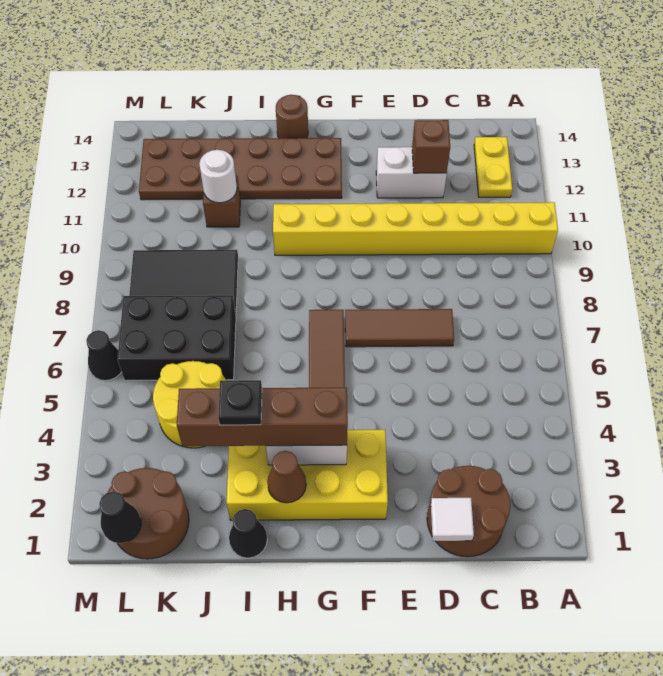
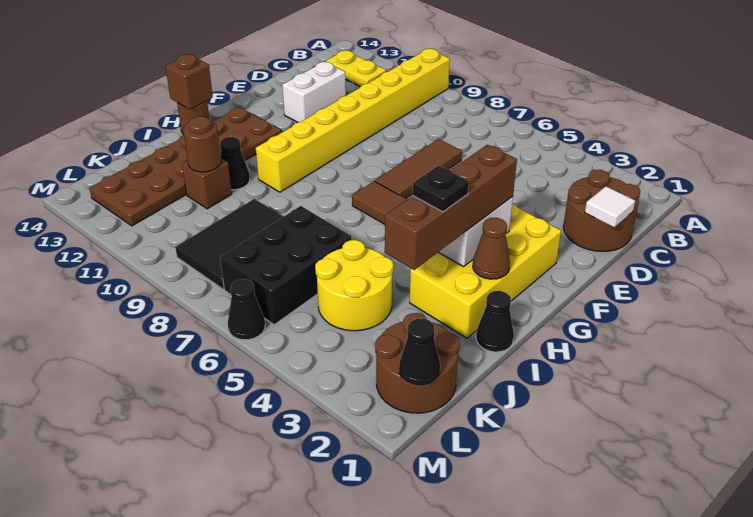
brown brick D12 level 2 -> brown brick H14 level 2
none -> black cone I11 level 1
white round brick J11 level 2 -> brown round brick J11 level 2

